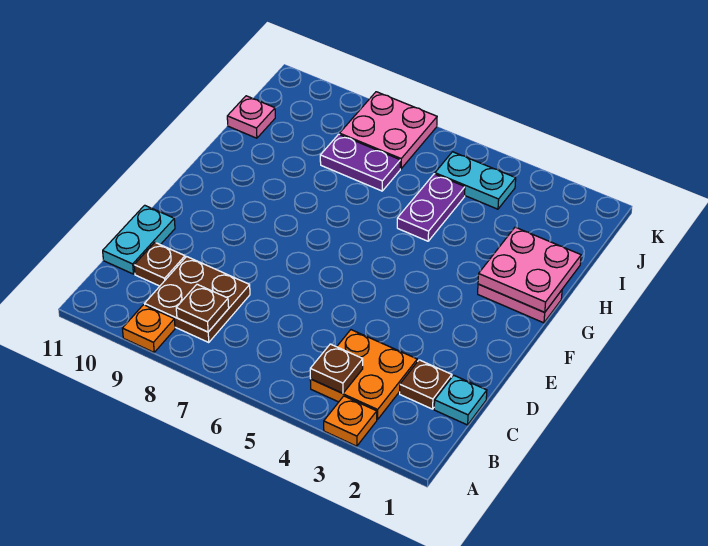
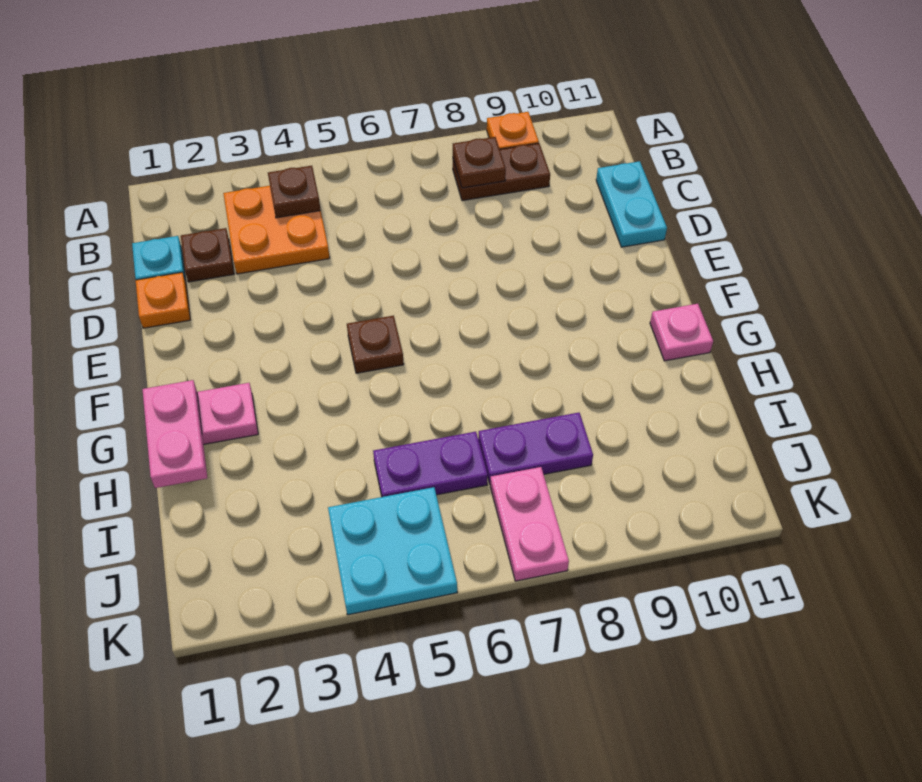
orange plate A3 level 1 -> orange plate D1 level 1
brown plate B8:C9 level 1 -> brown plate B8:B9 level 1
brown plate C10 level 1 -> brown plate F5 level 1
pink plate G1:H2 level 2 -> pink plate G1:H1 level 2
purple plate H5:I5 level 1 -> purple plate I5:I6 level 1
pink plate I11 level 1 -> pink plate G11 level 1
cyan plate J4:J5 level 1 -> cyan plate J4:K5 level 1
pink plate J7:K8 level 1 -> pink plate J7:K7 level 1

